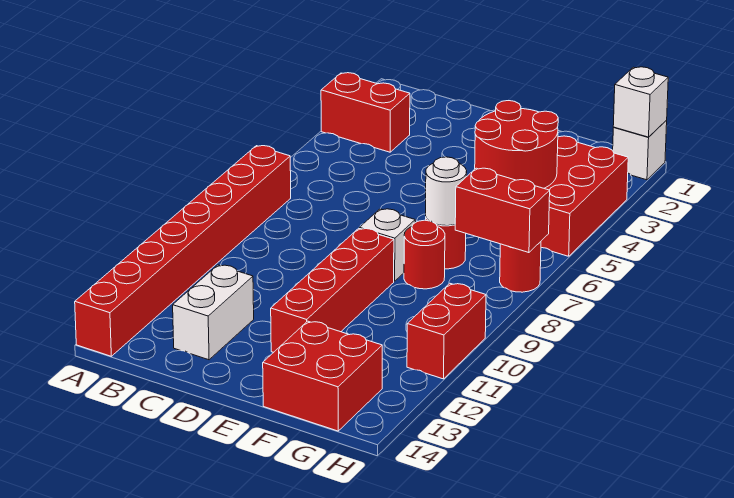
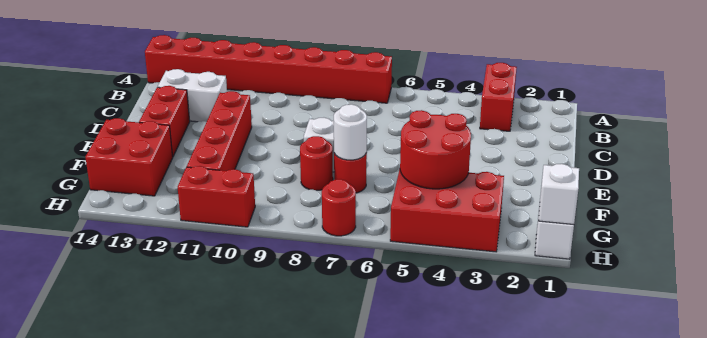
red brick E9:E12 level 1 -> red brick D11:G11 level 1
red brick G7:H7 level 2 -> red brick D13:E13 level 1

